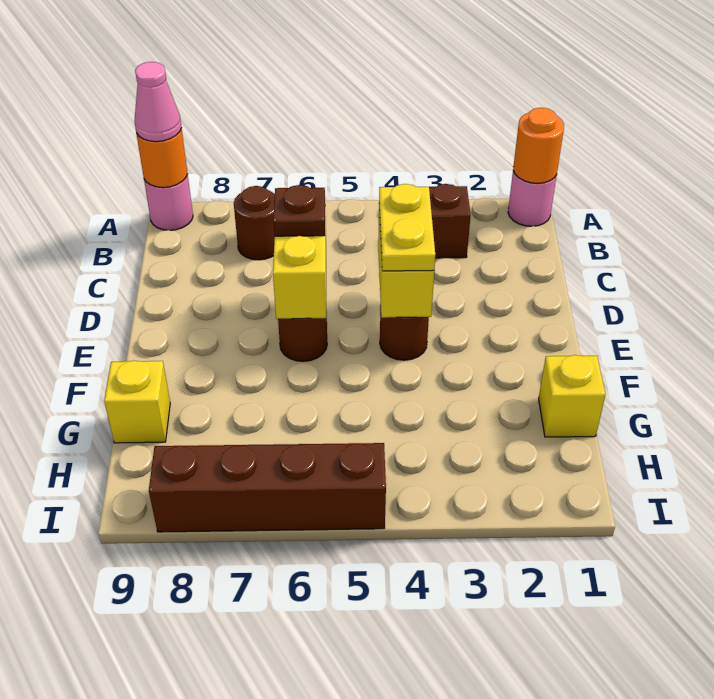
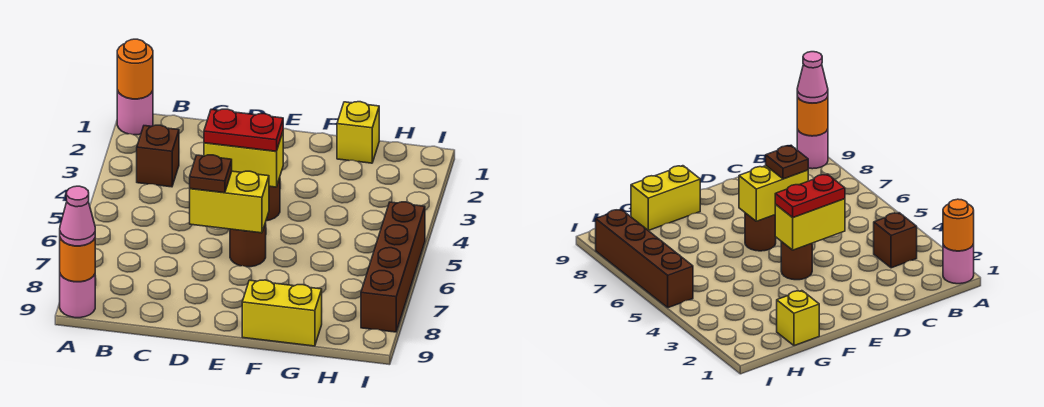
brown round brick B7 level 1 -> none
yellow plate D4:E4 level 3 -> red plate D4:E4 level 3
yellow brick G9 level 1 -> yellow brick F9:G9 level 1

